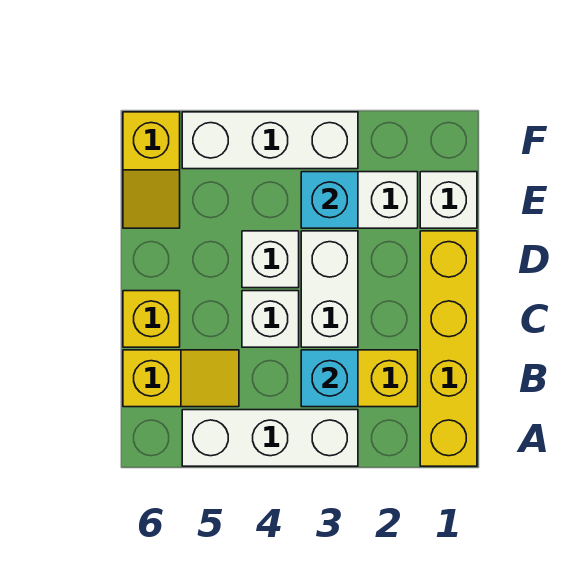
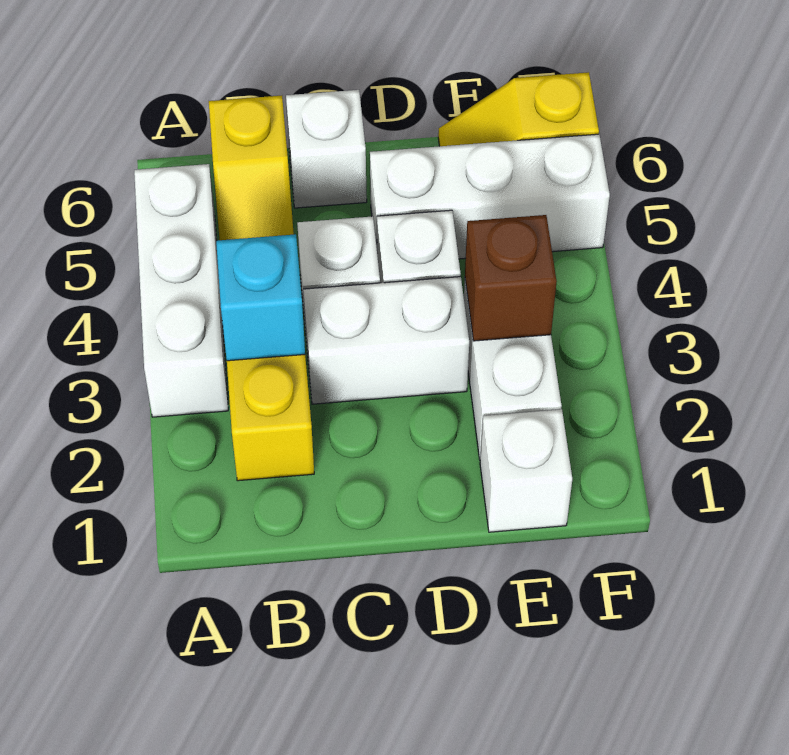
yellow brick A1:D1 level 1 -> none
yellow brick C6 level 1 -> white brick C6 level 1
cyan brick E3 level 2 -> brown brick E3 level 2
white brick F3:F5 level 1 -> white brick D5:F5 level 1

